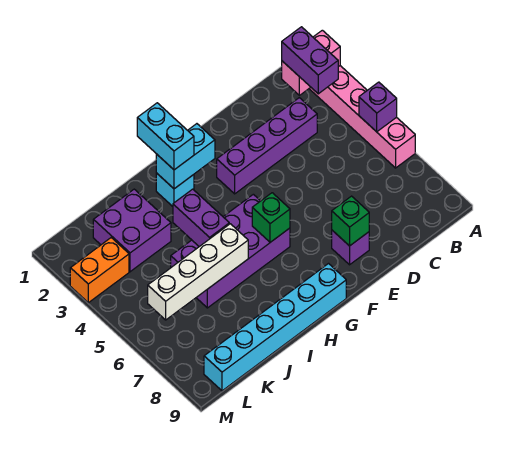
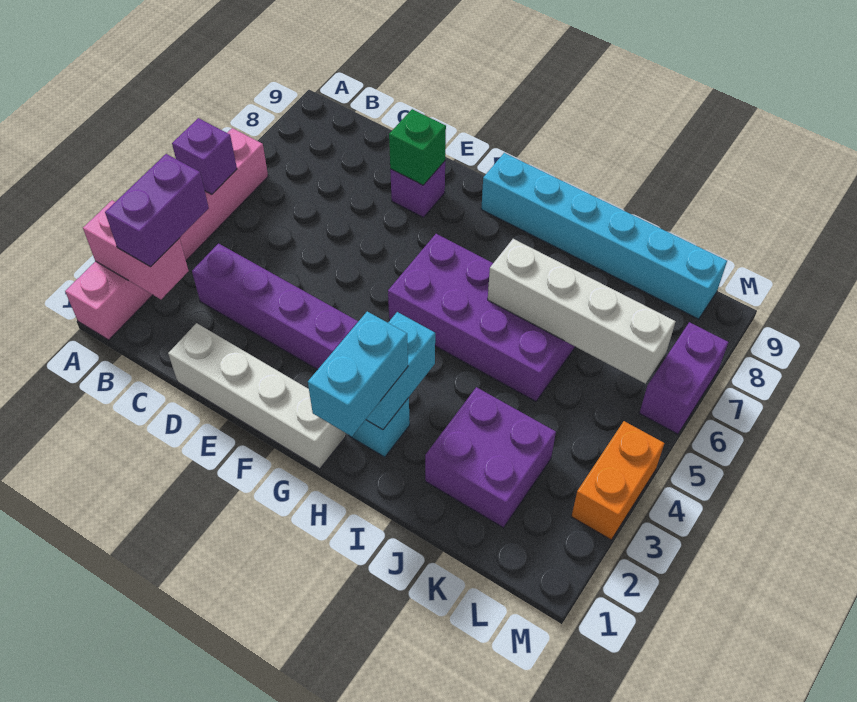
none -> white brick D1:G1 level 1
cyan brick G2:H2 level 2 -> cyan brick H2:H3 level 2
green brick G6 level 2 -> none
purple brick I4:I5 level 2 -> purple brick M6:M7 level 1
orange brick L3:M3 level 1 -> orange brick M3:M4 level 1

